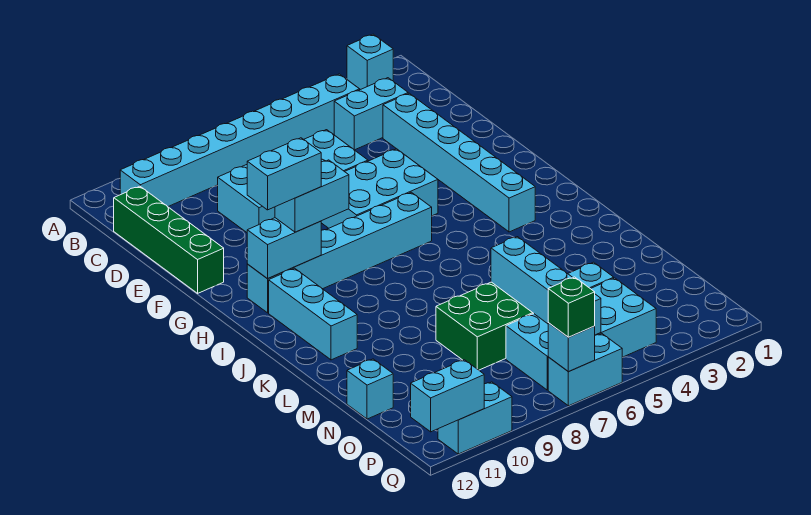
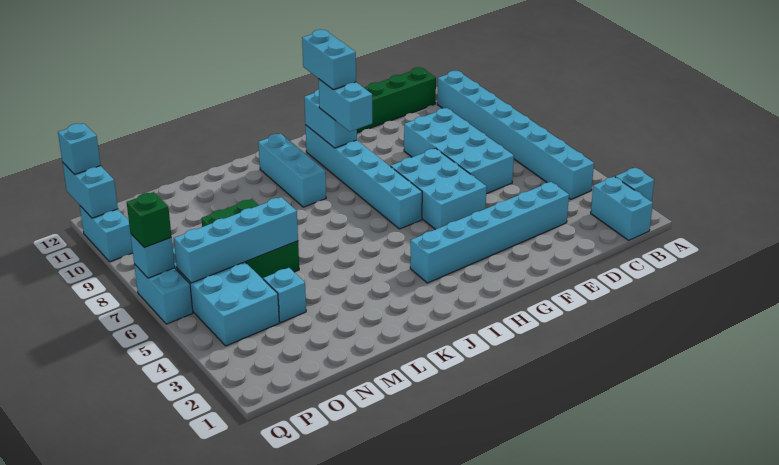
cyan brick C3:C4 level 1 -> cyan brick B1:B2 level 1
cyan brick I11:K11 level 1 -> cyan brick J9:J11 level 1
cyan brick N12 level 1 -> cyan brick Q12 level 3

